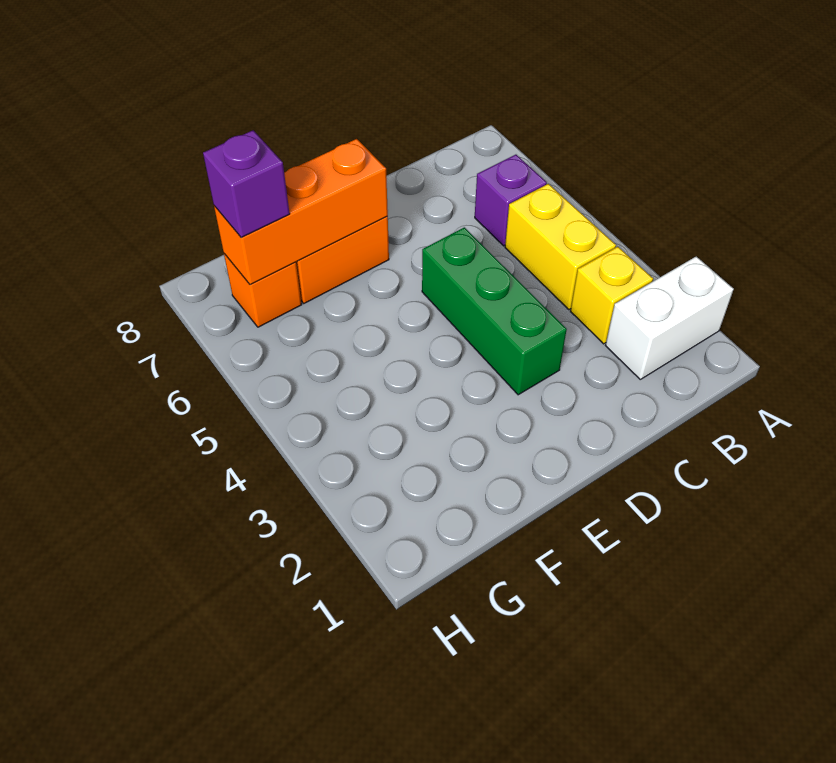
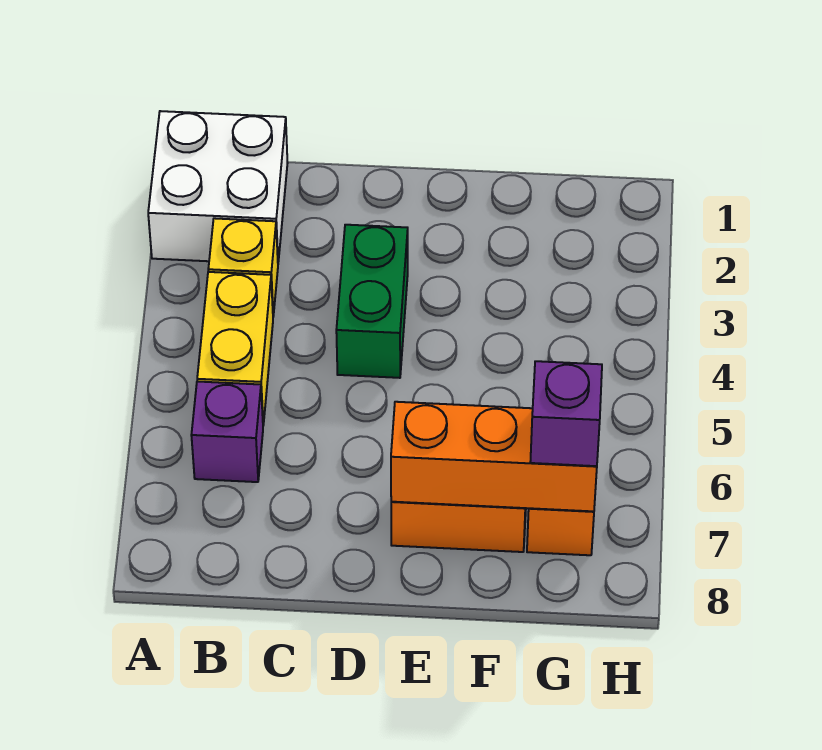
white brick A2:B2 level 1 -> white brick A1:B2 level 1
green brick D3:D5 level 1 -> green brick D3:D4 level 1

